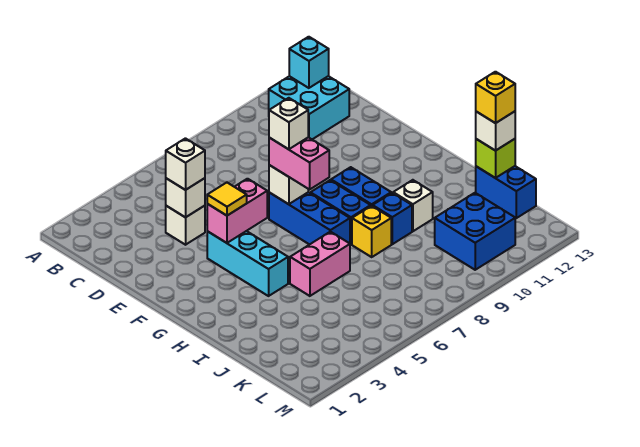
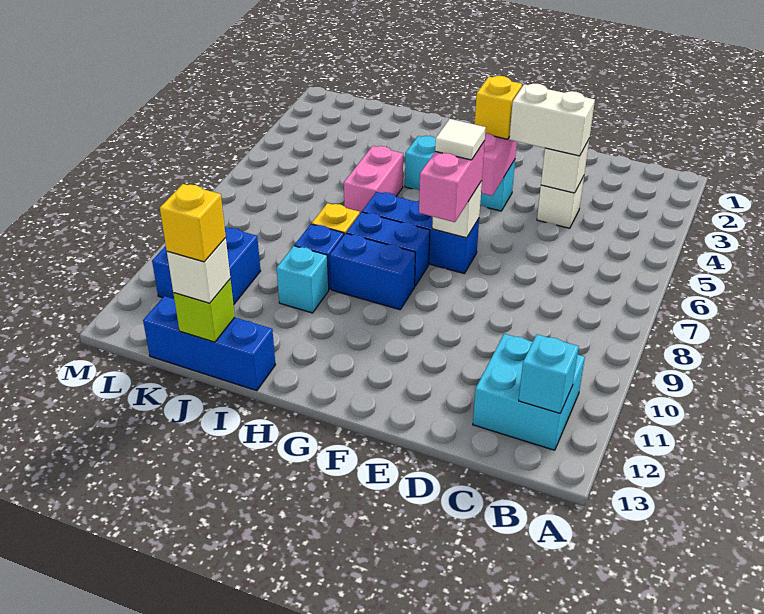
white brick D4 level 3 -> white brick D4:E4 level 3
yellow tile F4 level 3 -> yellow brick F4 level 3
pink brick F7:G7 level 3 -> pink brick F7:F8 level 3
white brick F7 level 4 -> white tile F7 level 4
white brick I10 level 1 -> cyan brick I10 level 1
blue brick J13:K13 level 1 -> blue brick I13:K13 level 1

